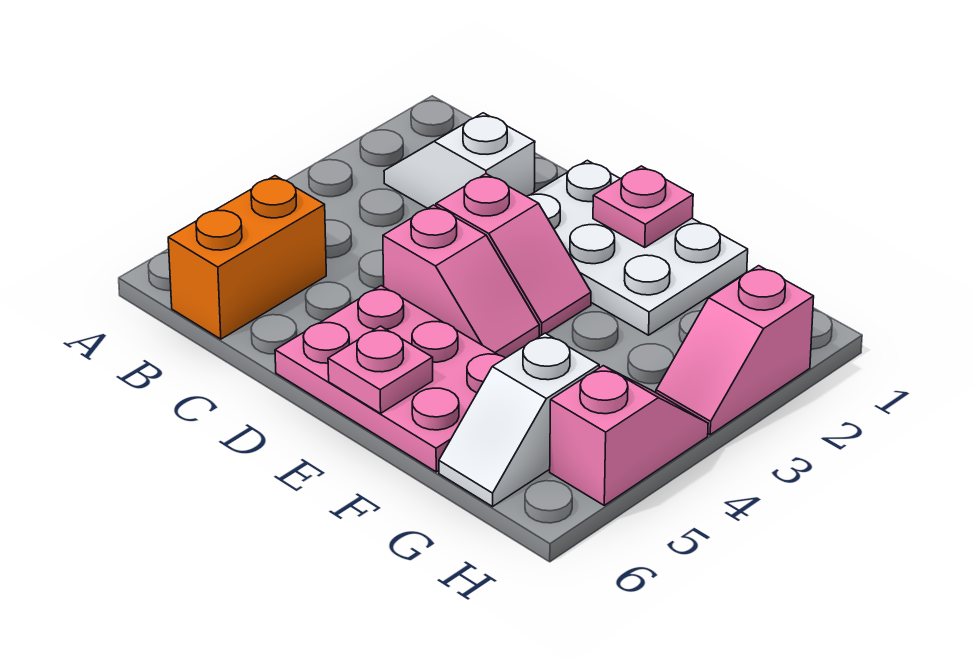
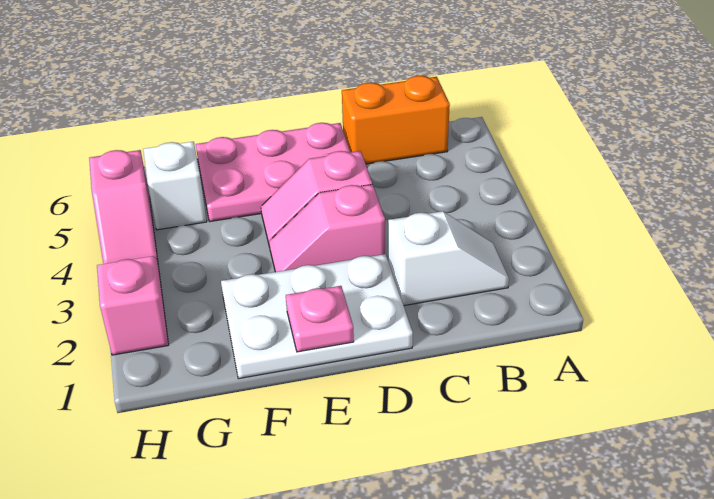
orange brick B5:B6 level 1 -> orange brick B6:C6 level 1
pink plate E6 level 2 -> none

